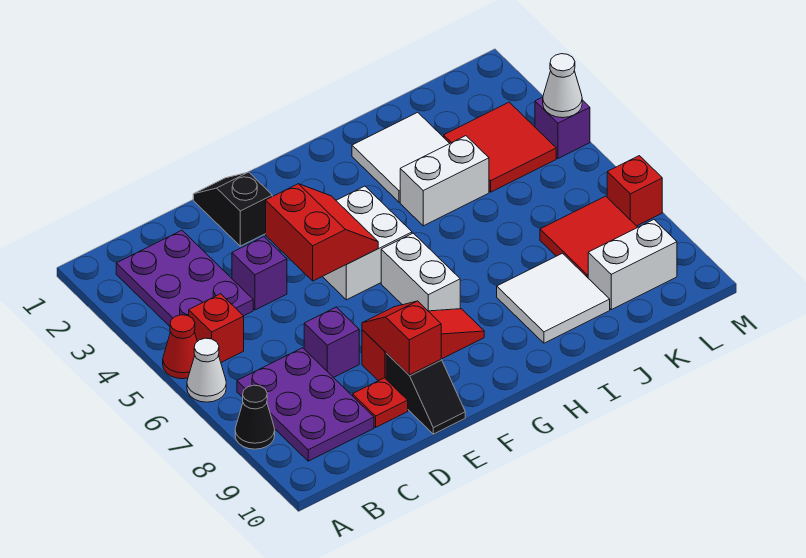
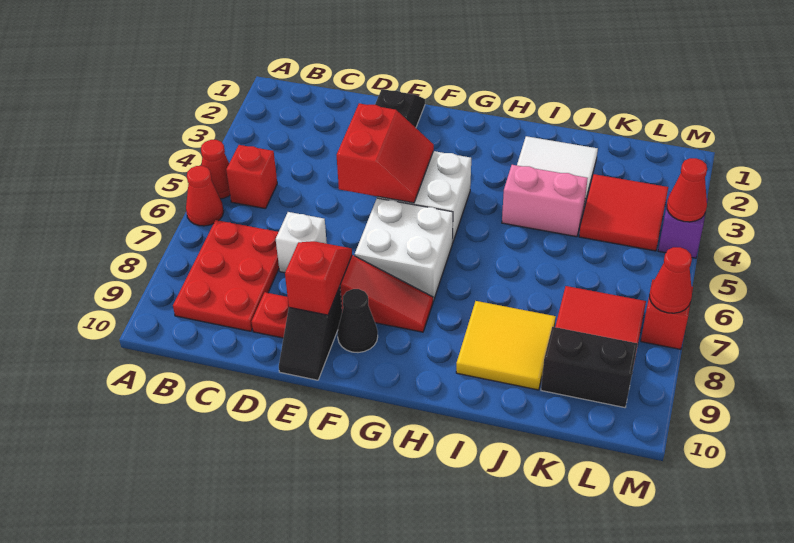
white cone A6 level 1 -> red cone A6 level 1
black cone A8 level 1 -> black cone F9 level 1
purple plate B2:C4 level 1 -> none
purple plate B7:C9 level 1 -> red plate B7:C9 level 1
purple brick D4 level 1 -> none
purple brick D7 level 1 -> white brick D7 level 1
white brick G6:G7 level 1 -> white brick F6:G7 level 1
white brick I4:J4 level 1 -> pink brick I4:J4 level 1
white tile I8:J9 level 1 -> yellow tile I8:J9 level 1
white brick K9:L9 level 1 -> black brick K9:L9 level 1
white cone M4 level 2 -> red cone M4 level 2
none -> red cone M7 level 2

